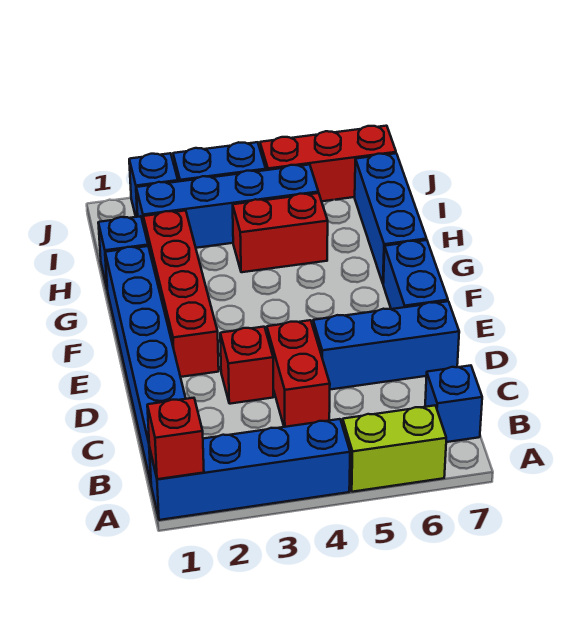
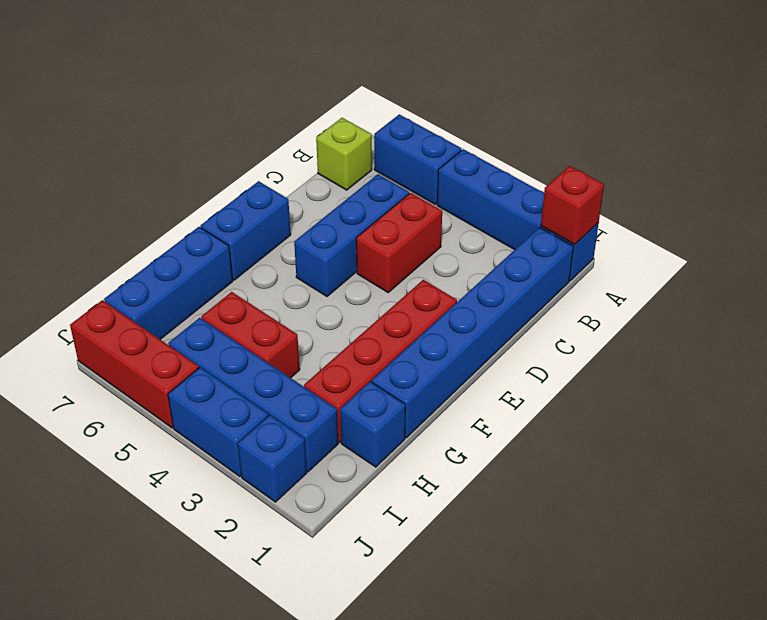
lime brick A5:A6 level 1 -> blue brick A5:A6 level 1
blue brick B7 level 1 -> lime brick B7 level 1
red brick D3 level 1 -> none
blue brick D5:D7 level 1 -> blue brick C5:E5 level 1

